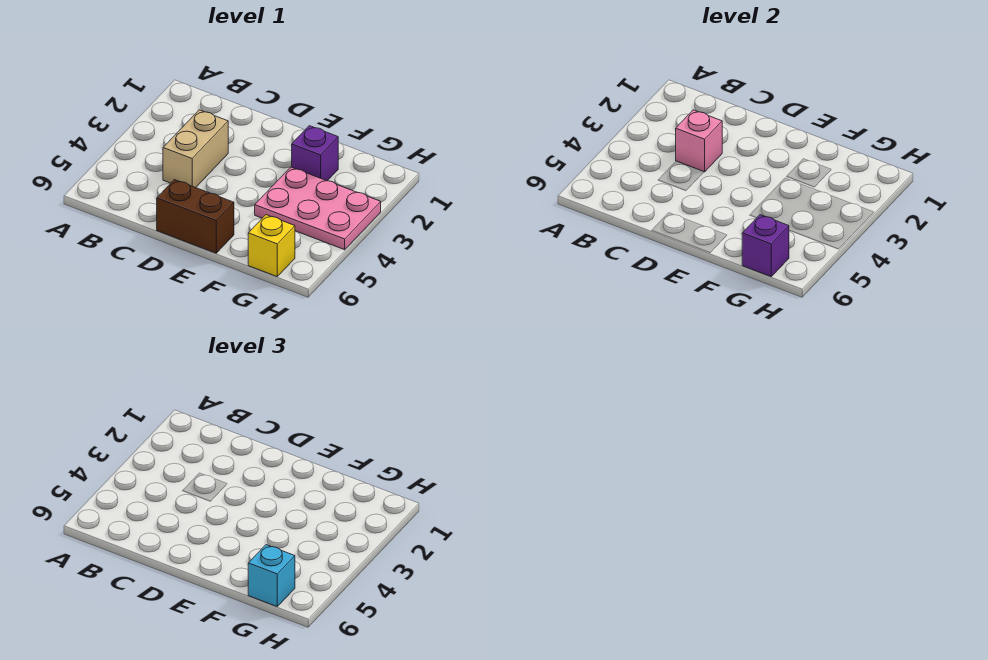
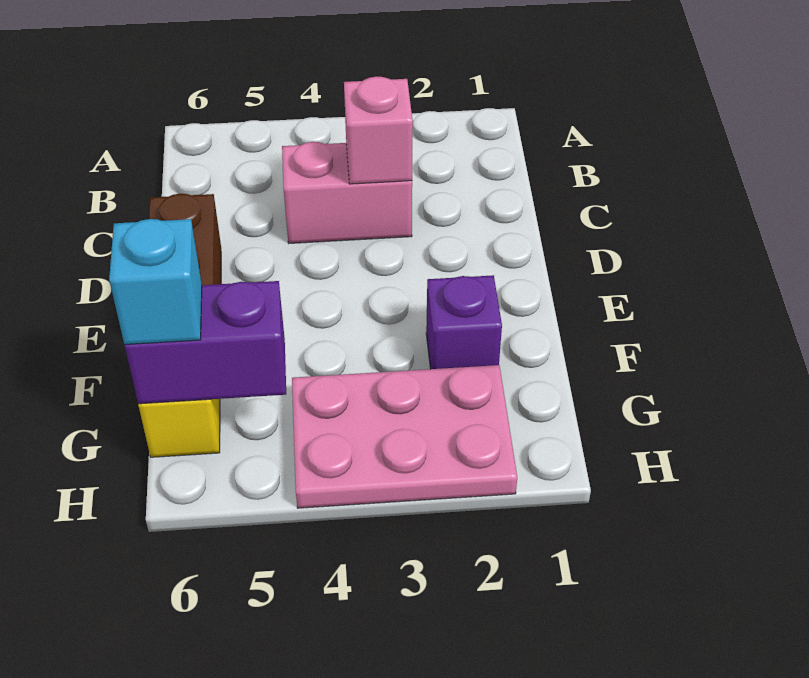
tan brick C3:C4 level 1 -> pink brick C3:C4 level 1
pink plate F3:H4 level 1 -> pink plate G2:H4 level 1
purple brick G6 level 2 -> purple brick G5:G6 level 2

